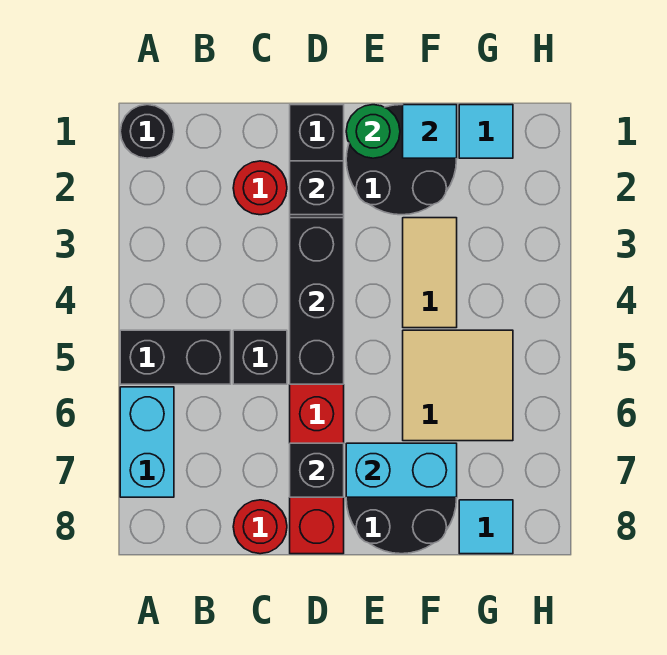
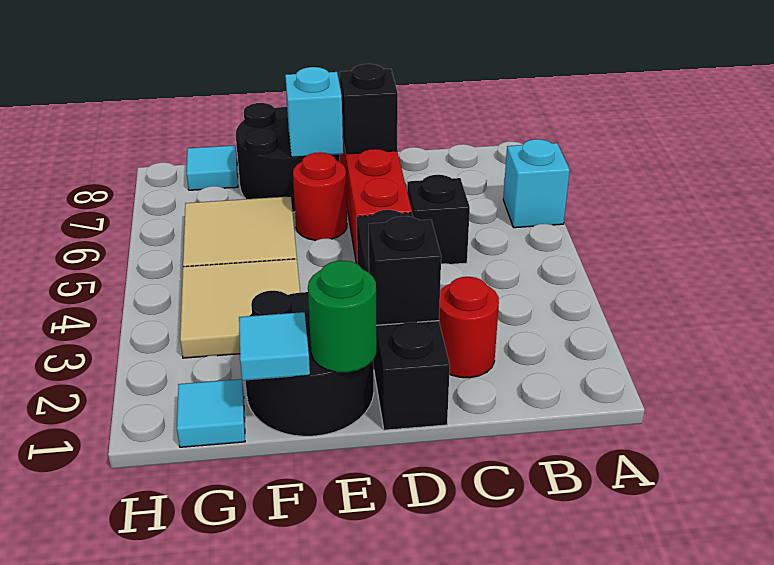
black round brick A1 level 1 -> none
black brick A5:B5 level 1 -> none
cyan brick A6:A7 level 1 -> cyan brick A6 level 1
red round brick C8 level 1 -> red round brick E6 level 1
black brick D3:D5 level 2 -> none
cyan brick E7:F7 level 2 -> cyan brick E7 level 2
tan tile F3:F4 level 1 -> tan tile F3:G4 level 1

